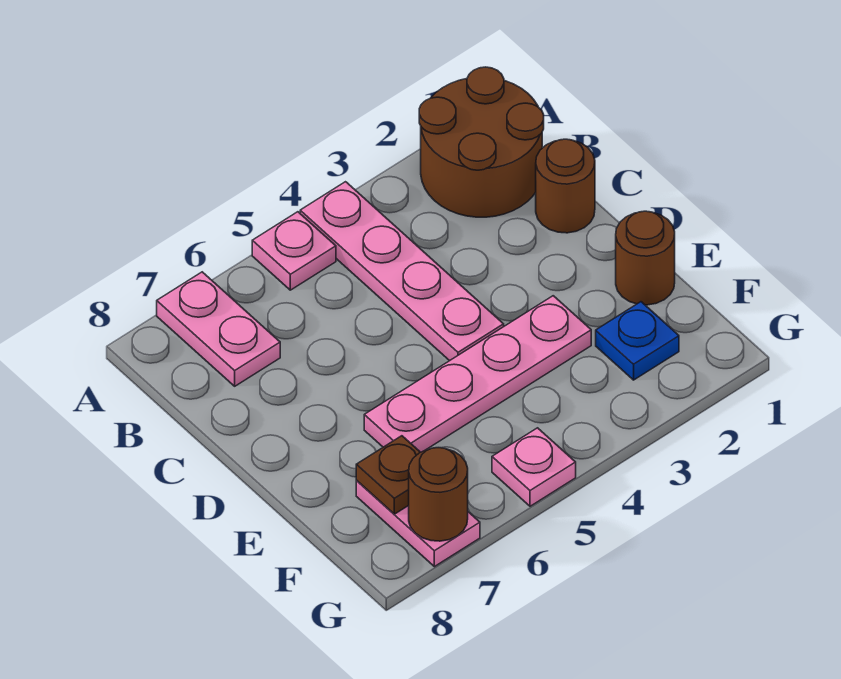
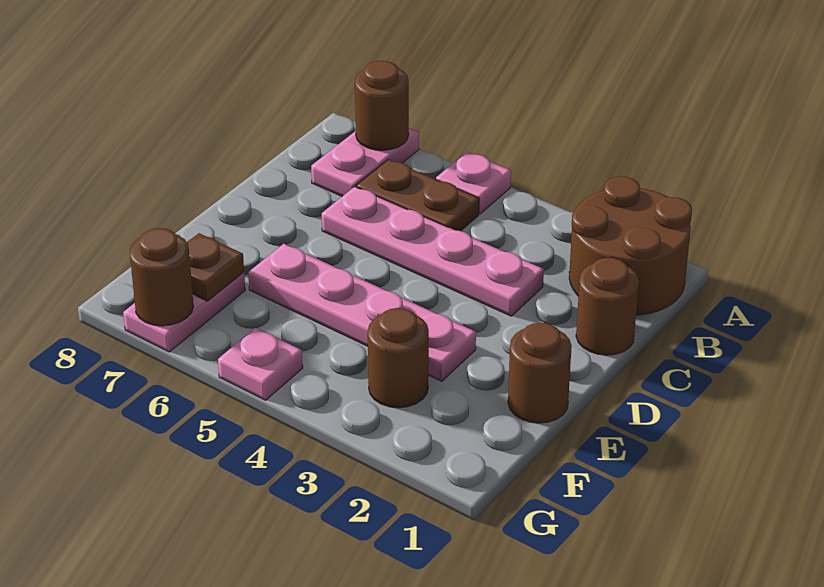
pink plate A4:D4 level 1 -> pink plate C3:C6 level 1
none -> brown round brick A7 level 2
none -> brown plate B5:B6 level 1
blue plate F2 level 1 -> none
none -> brown round brick F3 level 1

